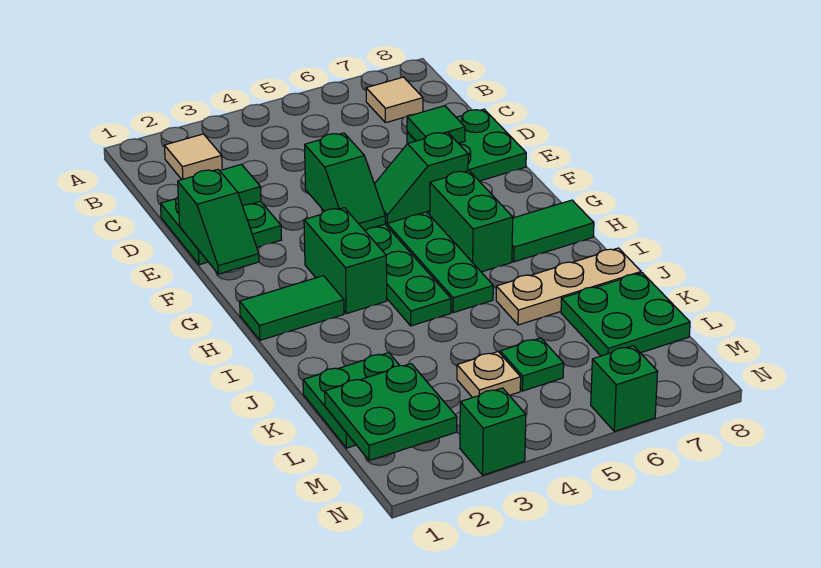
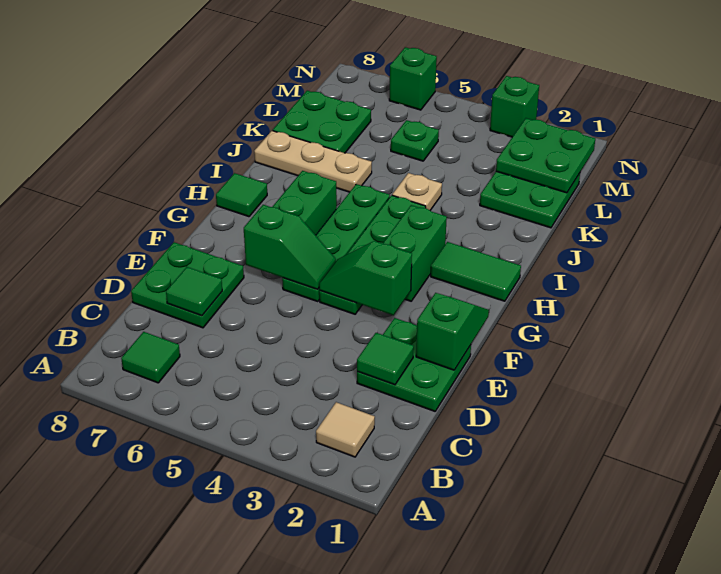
tan tile B7 level 1 -> green tile B7 level 1
green slope E4:F4 level 2 top E -> green slope F3:F4 level 2 top 3
green tile H7:H8 level 1 -> green tile H8 level 1
tan plate L4 level 1 -> tan plate J4 level 1

